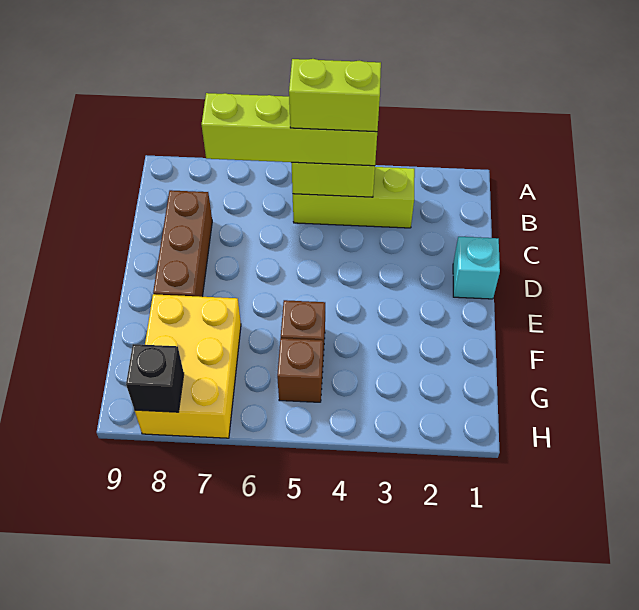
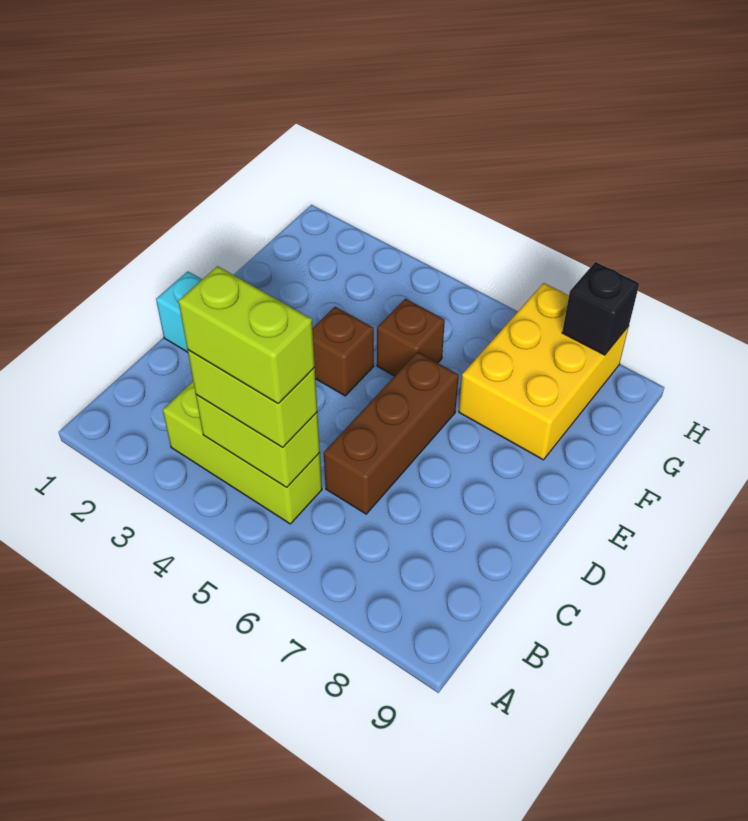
lime brick B4:B7 level 3 -> lime brick B4:B5 level 3
brown brick C8:E8 level 1 -> brown brick C6:E6 level 1
brown brick G5 level 1 -> brown brick E4 level 1

